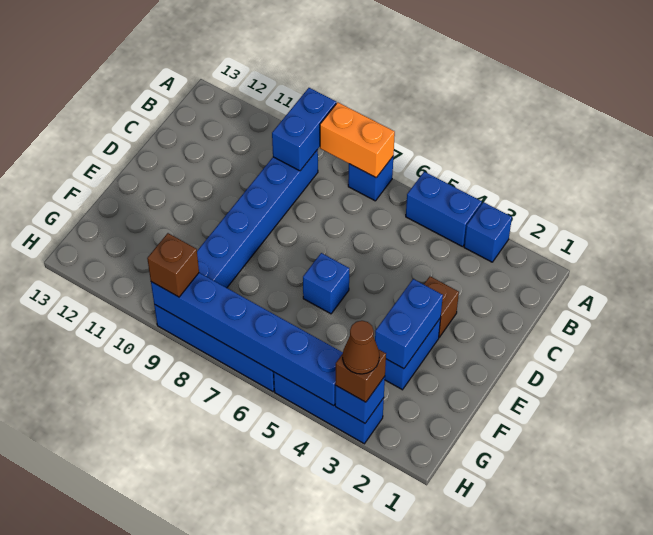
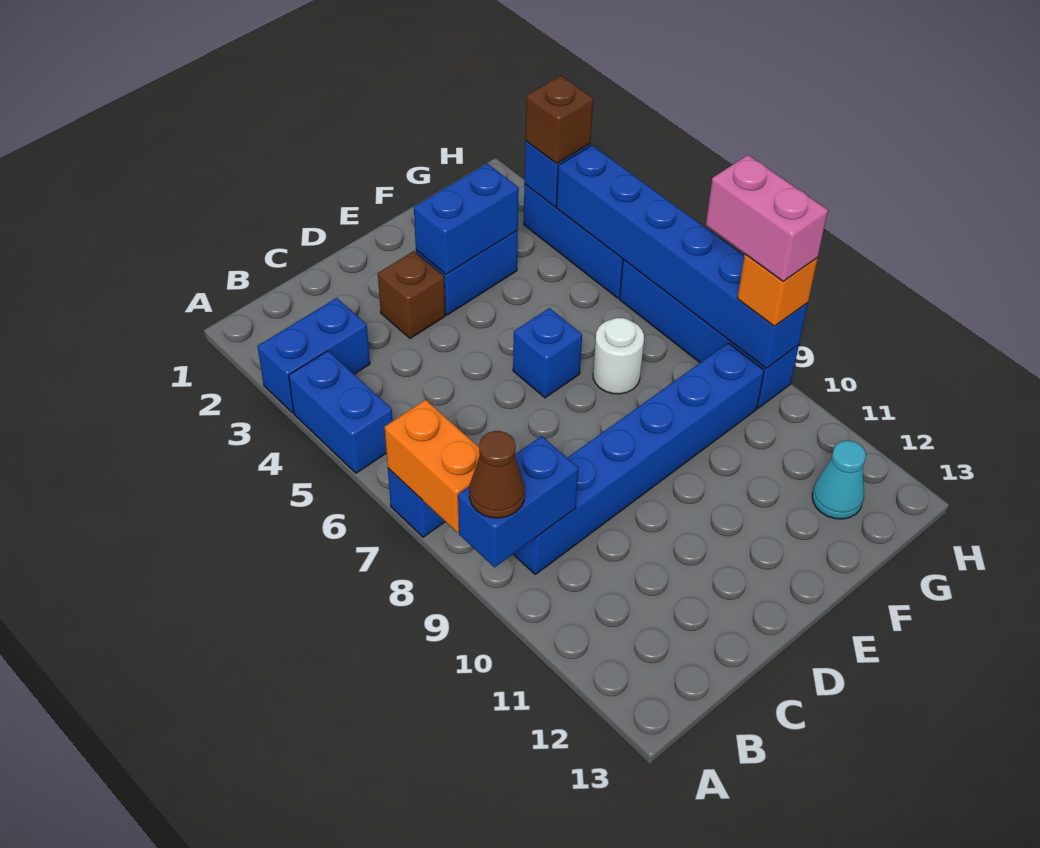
blue brick A3 level 1 -> blue brick A3:B3 level 1
none -> white round brick F7 level 1
none -> cyan cone G12 level 1
brown cone H3 level 4 -> brown cone A9 level 3
none -> pink brick H8:H9 level 4
brown brick H9 level 3 -> orange brick H9 level 3

